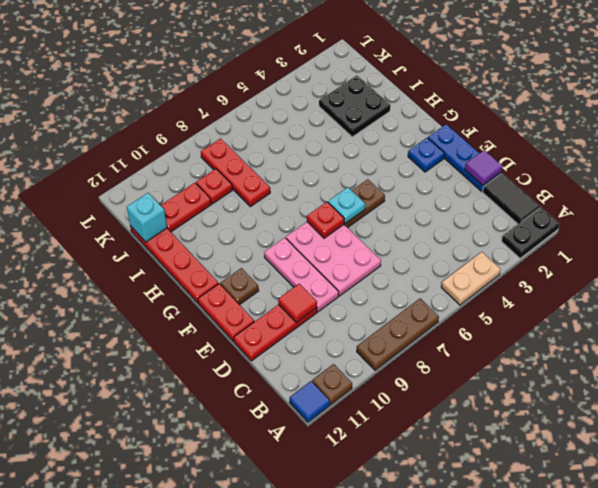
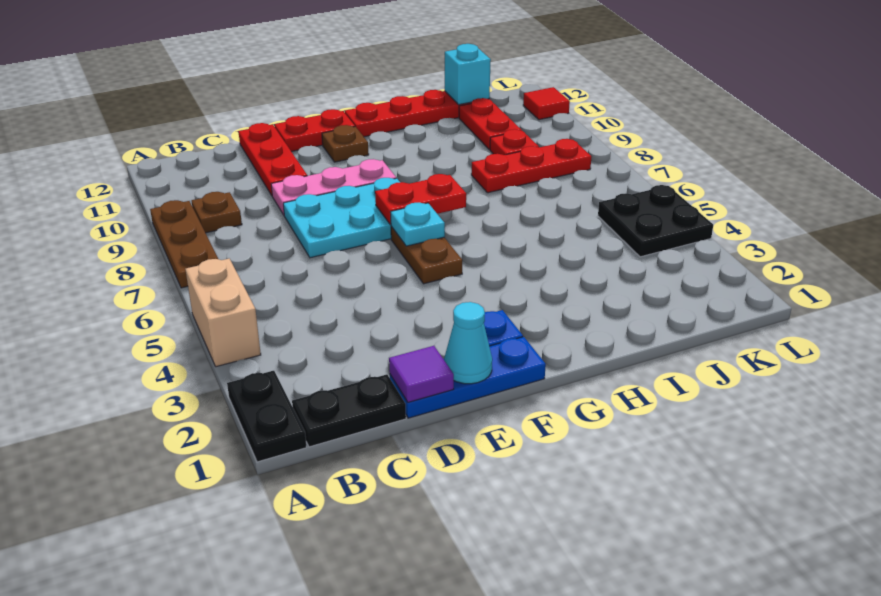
tan plate A4:A5 level 1 -> tan brick A4:A5 level 1
brown plate A11 level 1 -> brown plate B9 level 1
blue tile A12 level 1 -> none
black tile B1:C1 level 1 -> black plate B1:C1 level 1
pink plate D7:F8 level 1 -> cyan plate D7:F8 level 1
red tile D10 level 2 -> red tile L11 level 1
none -> cyan cone E1 level 2
red plate F7 level 2 -> red plate F7:G7 level 2
black plate I2:J3 level 1 -> black plate K4:L5 level 1

